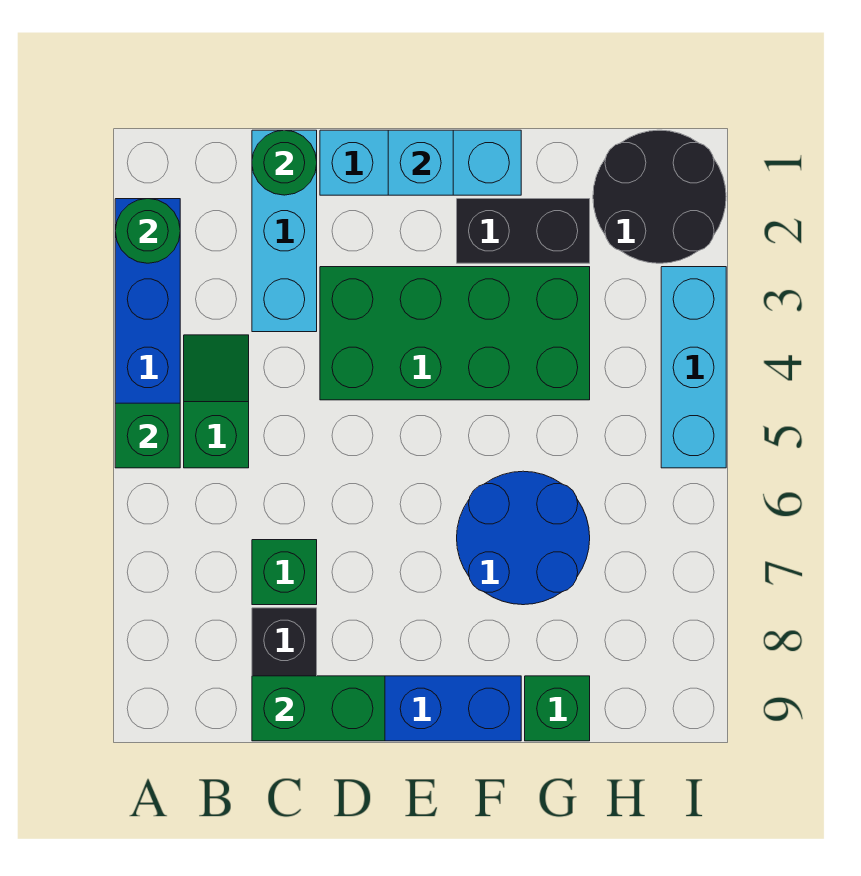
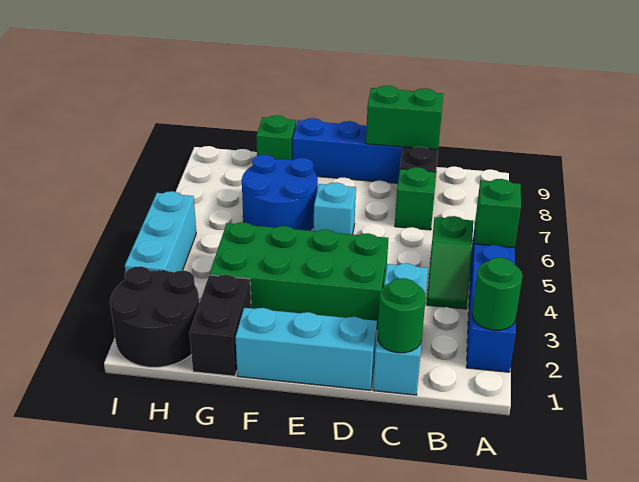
cyan brick E1 level 2 -> cyan brick E6 level 1
black brick F2:G2 level 1 -> black brick G1:G2 level 1

